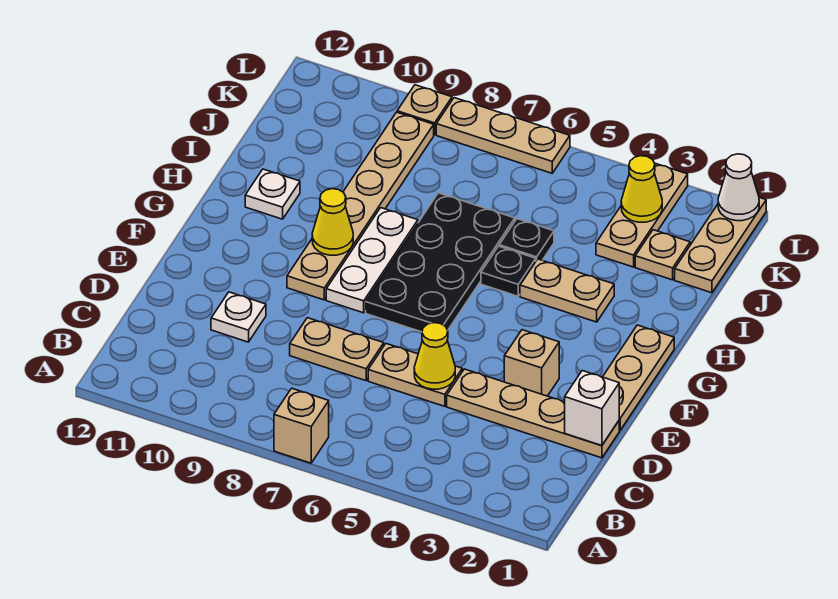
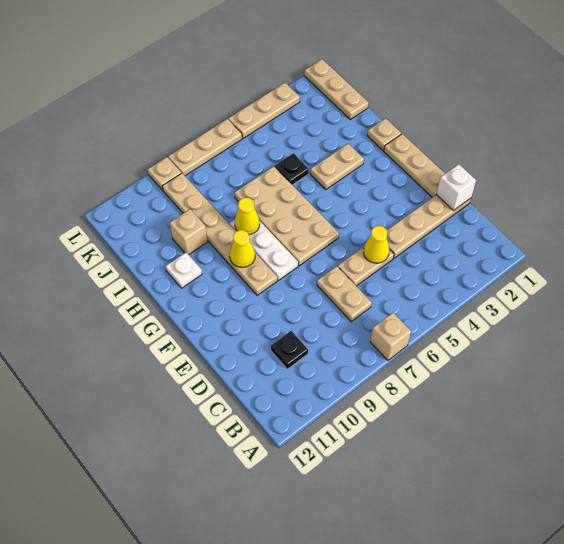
tan plate D7:D8 level 1 -> tan plate C7:D7 level 1
white plate D10 level 1 -> none
tan brick E3 level 1 -> tan brick I10 level 1
black plate F6:I7 level 1 -> tan plate F6:I7 level 1
black plate H5 level 1 -> black plate C10 level 1
tan plate J2 level 1 -> tan plate H1 level 1
tan plate J3:L3 level 1 -> tan plate L3:L5 level 1
yellow cone K3 level 2 -> yellow cone H8 level 2
white cone L1 level 2 -> none

